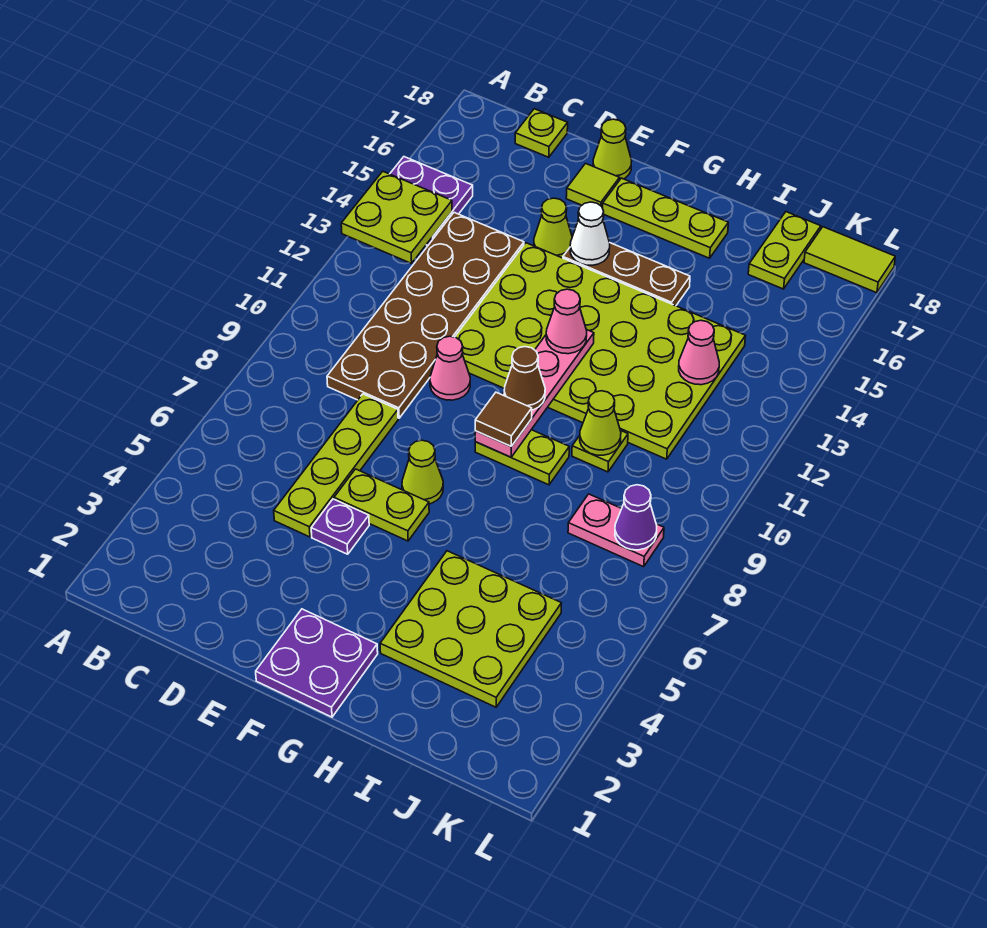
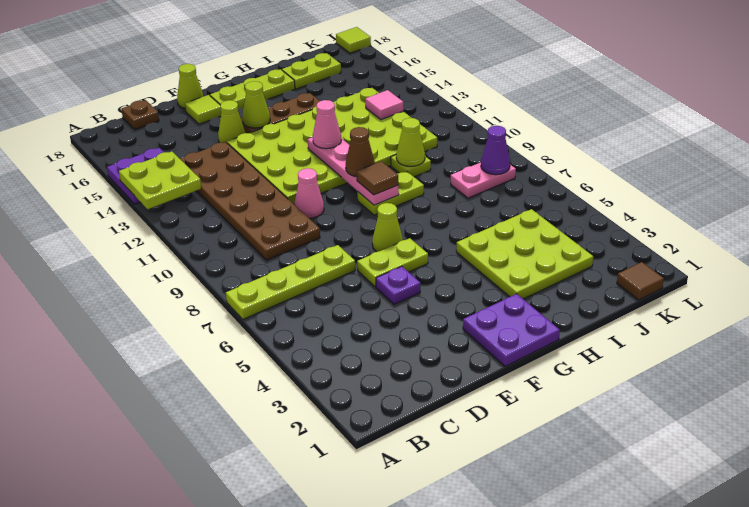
lime plate C18 level 1 -> brown plate C18 level 1
lime plate D5:D8 level 1 -> lime plate A7:D7 level 1
white cone F15 level 2 -> lime cone F15 level 2
pink cone J13 level 2 -> pink tile J13 level 2
lime plate J17:J18 level 1 -> lime plate I17:J17 level 1
none -> brown tile K1 level 1
lime tile K18:L18 level 1 -> lime tile L18 level 1

